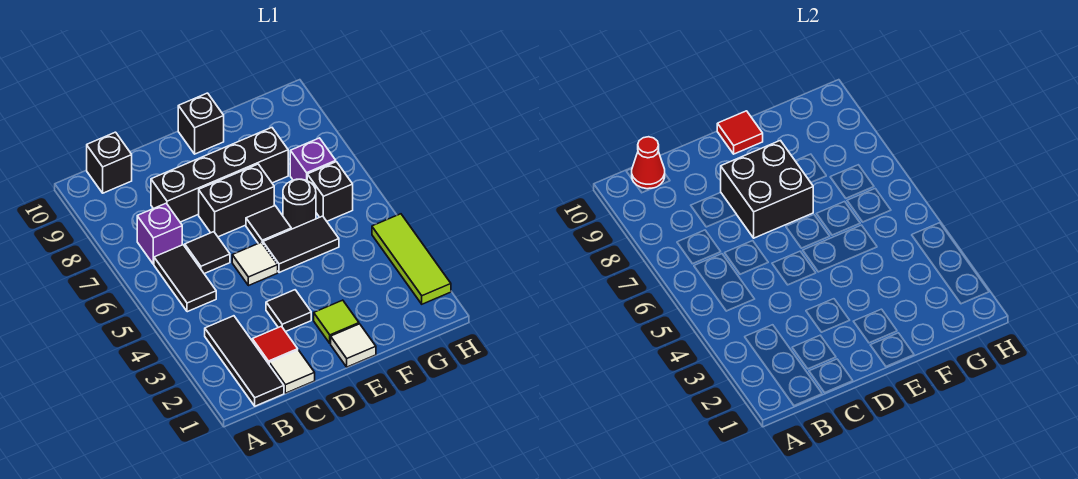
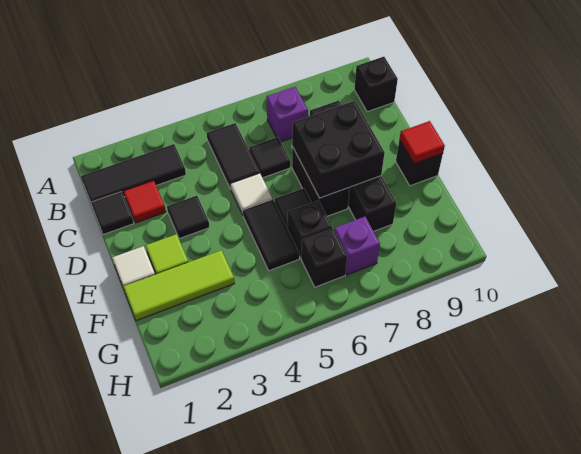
black tile B5:B6 level 1 -> black tile B5:C5 level 1
red cone B10 level 2 -> none
white tile C1 level 1 -> black tile C1 level 1
black round brick F6 level 1 -> black brick F6 level 1
lime tile H2:H4 level 1 -> lime tile F1:F3 level 1

